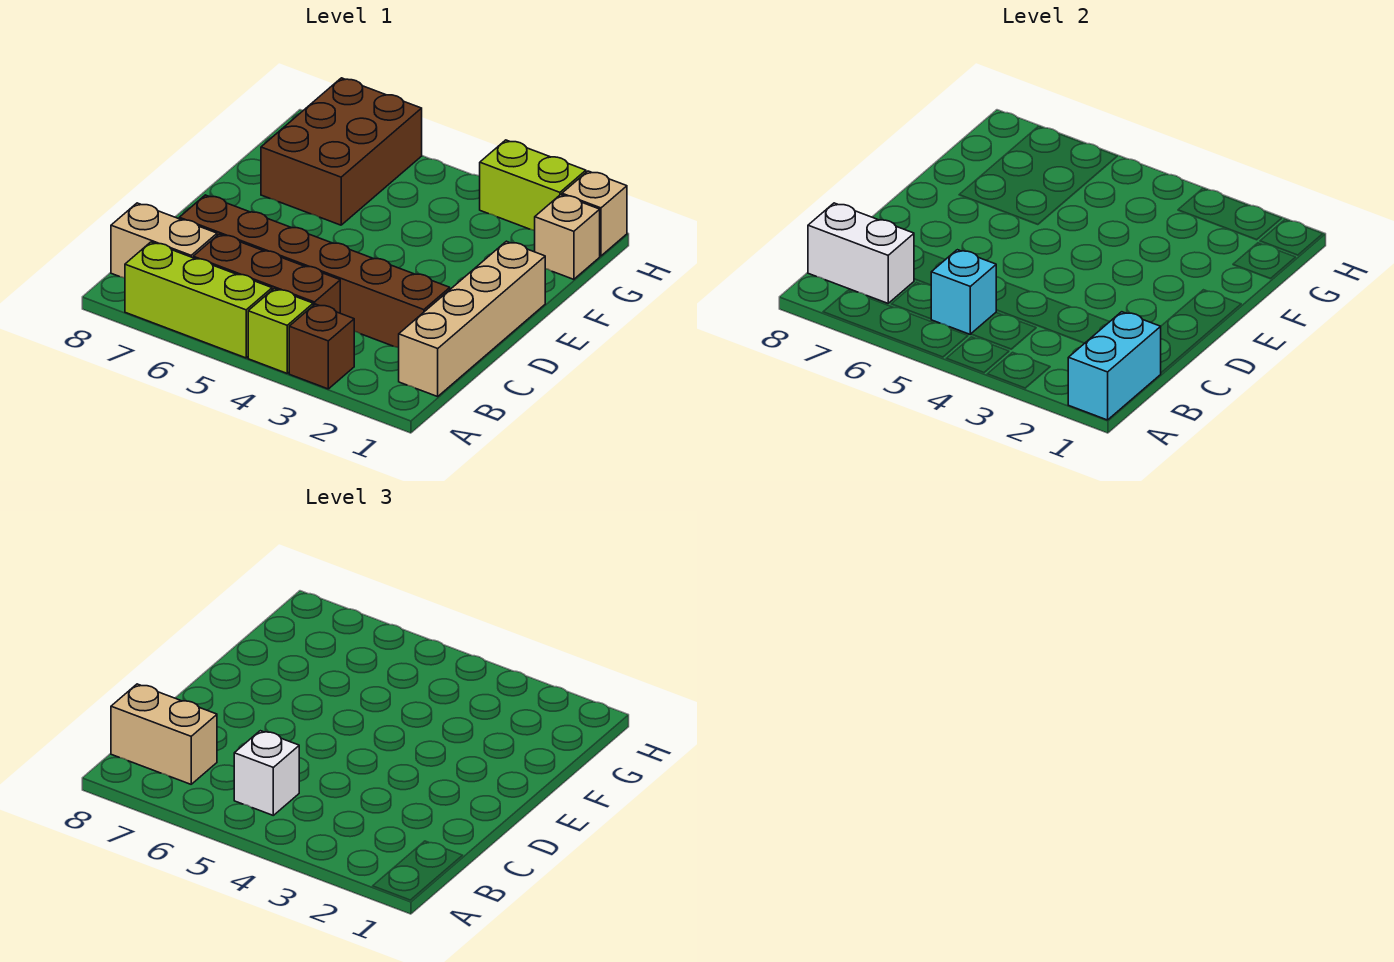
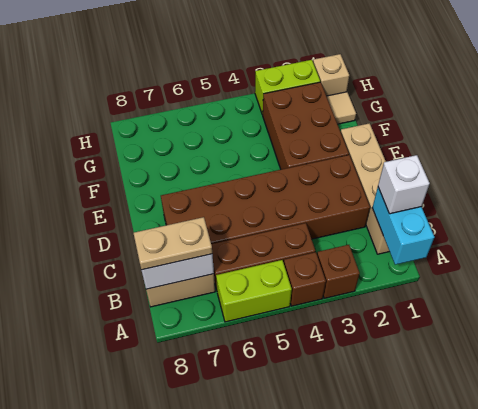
lime brick A4 level 1 -> brown brick A4 level 1
lime brick A5:A7 level 1 -> lime brick A5:A6 level 1
cyan brick B5 level 2 -> none
white brick B5 level 3 -> white brick B1 level 3
tan brick B7:B8 level 3 -> tan plate B7:B8 level 3
brown brick C2:C7 level 1 -> brown brick C2:D7 level 1
brown brick F6:H7 level 1 -> brown brick E2:G3 level 1
tan brick G1 level 1 -> tan tile G1 level 1

